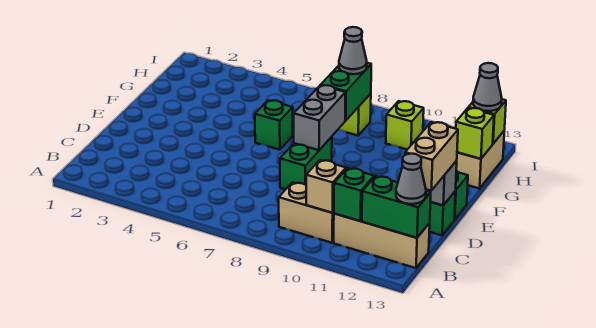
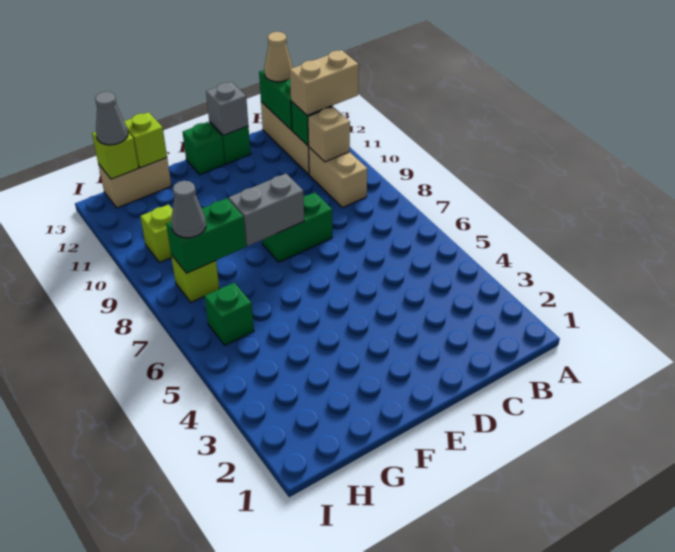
grey cone B13 level 3 -> tan cone B13 level 3
tan brick C13:D13 level 3 -> tan brick A11:B11 level 3
green brick F6 level 1 -> green brick H6 level 1

